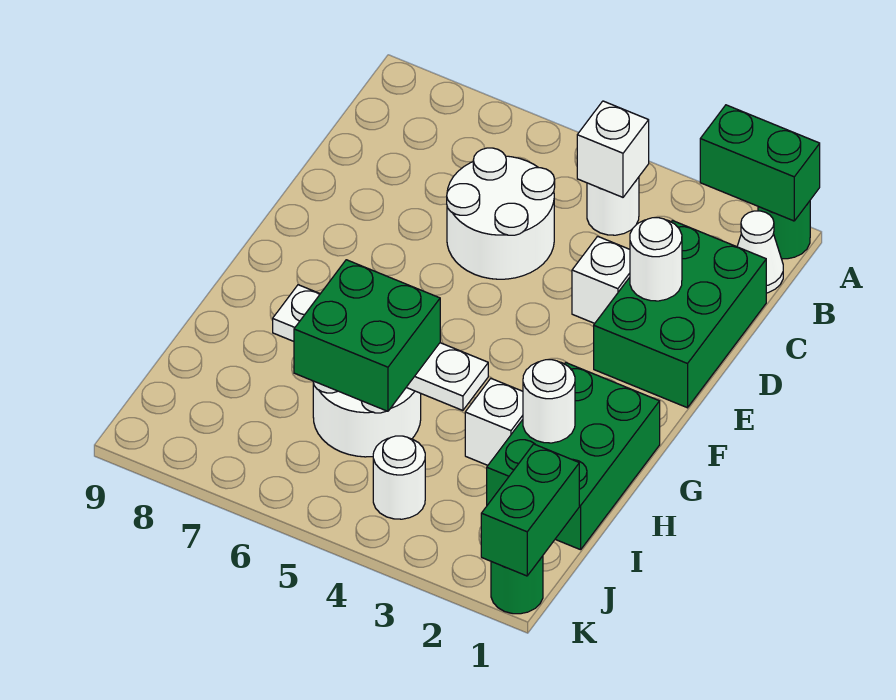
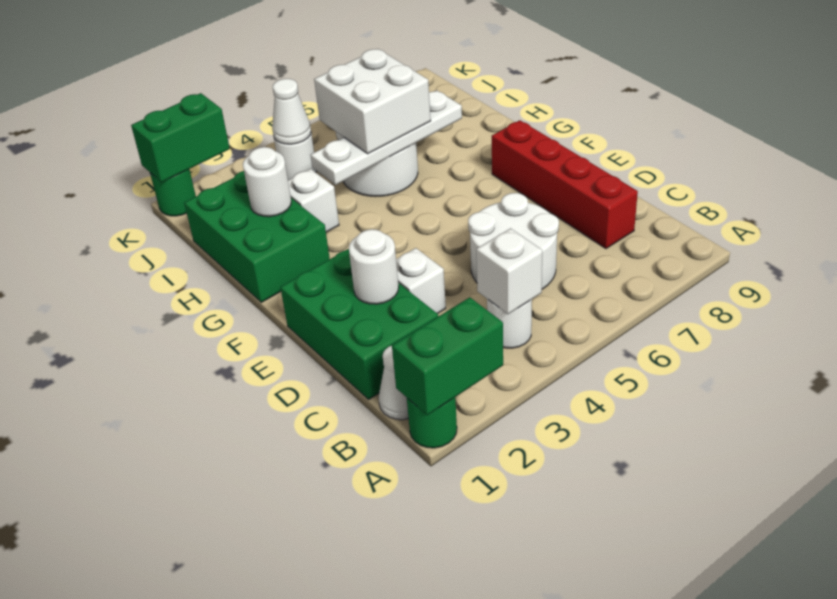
none -> red brick C8:F8 level 1
green brick H5:I6 level 3 -> white brick H5:I6 level 3
green brick J1:K1 level 2 -> green brick K1:K2 level 2
none -> white cone J4 level 2

